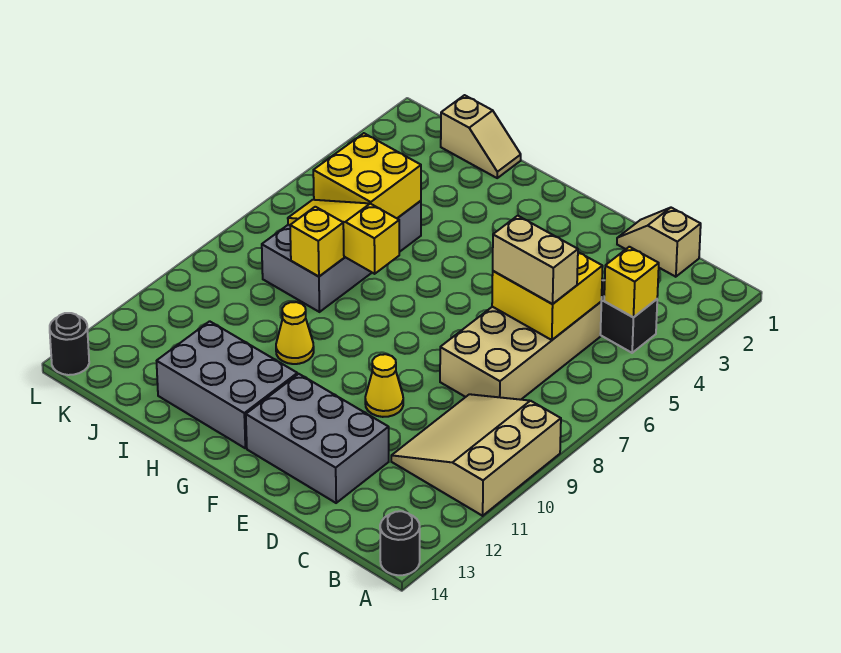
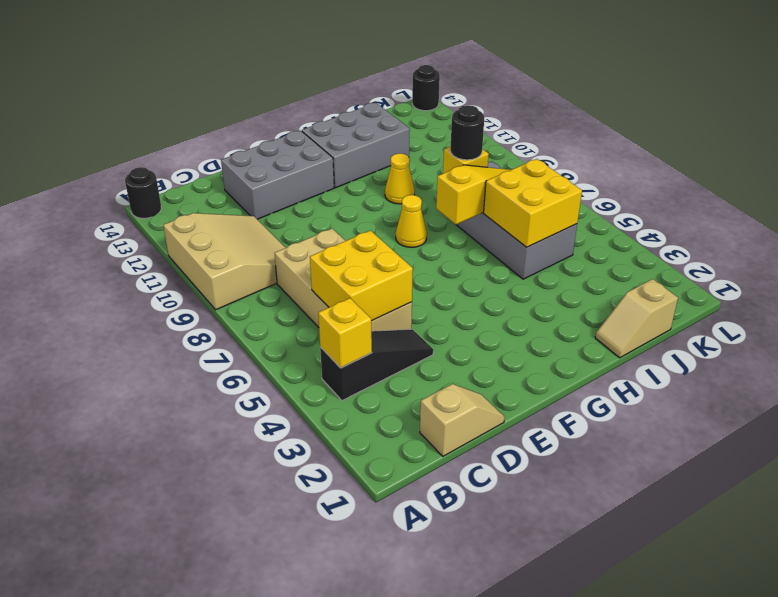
tan brick C6:D6 level 3 -> none
yellow cone E10 level 1 -> yellow cone G8 level 1
none -> black round brick I8 level 3

